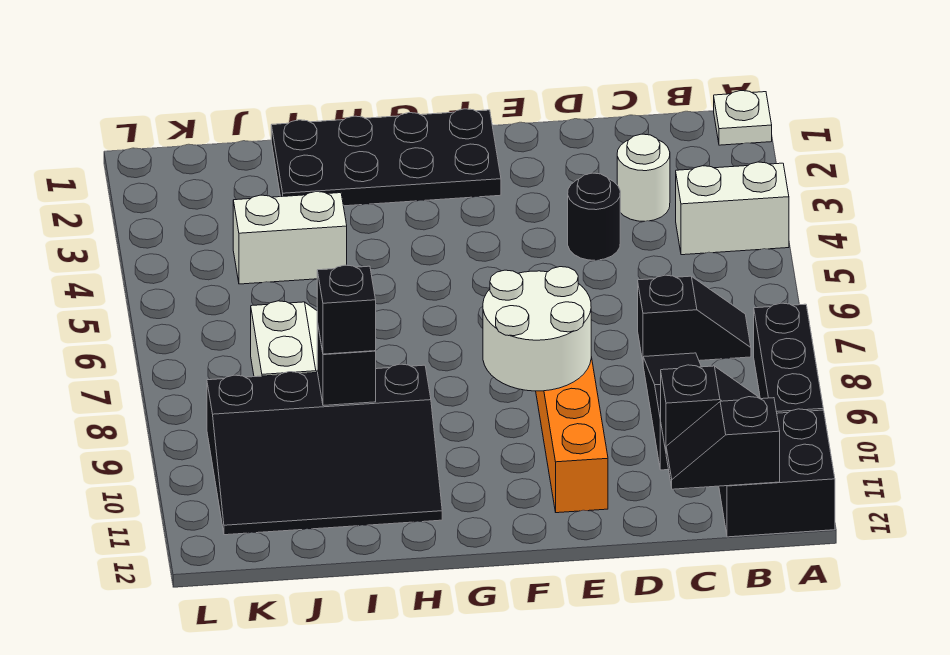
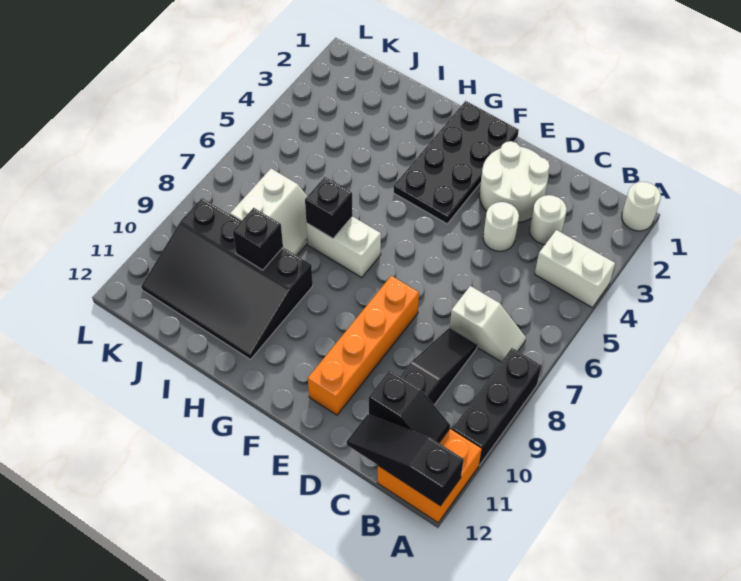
white plate A1 level 1 -> white round brick A1 level 1
black brick A11:B12 level 1 -> orange brick A11:B12 level 1
black slope B7:C7 level 1 top C -> white slope B7:C7 level 1 top C
black slope B12:C12 level 2 top B -> black slope A12:C12 level 2 top A
black round brick D4 level 1 -> white round brick D4 level 1
white round brick E8:F9 level 2 -> white round brick D2:E3 level 1
black plate F1:I2 level 1 -> black plate F1:G4 level 1
white brick I4:J4 level 1 -> white brick G7:H7 level 1
black brick I9 level 3 -> black brick H7 level 2

